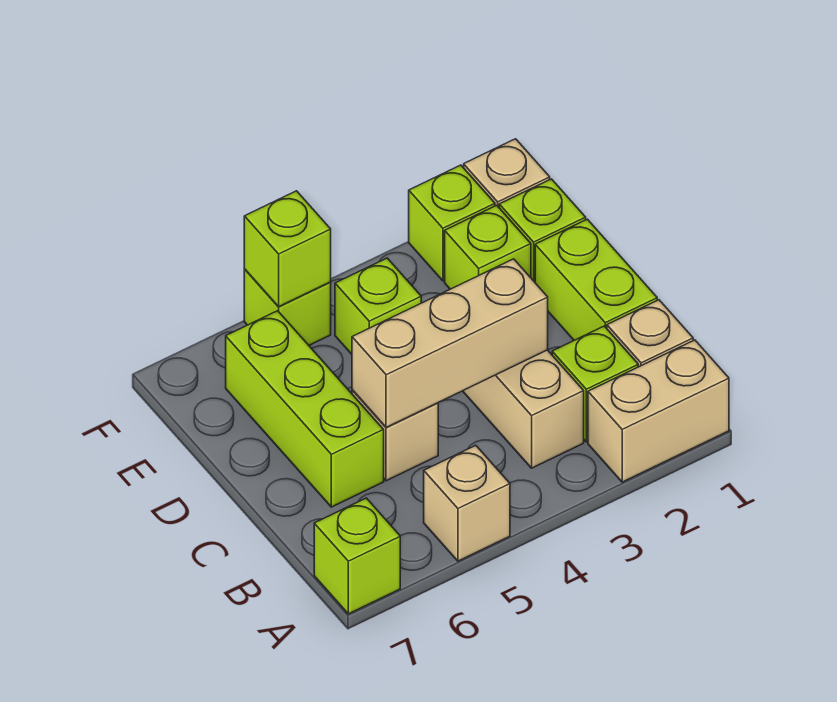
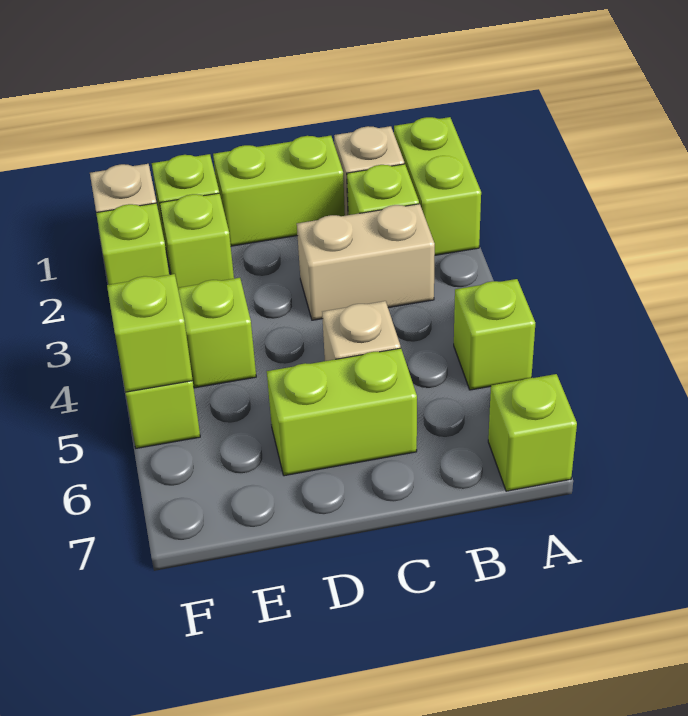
tan brick A1:A2 level 1 -> lime brick A1:A2 level 1
tan brick A5 level 1 -> lime brick A5 level 1
tan brick C3:C5 level 2 -> none
lime brick C6:E6 level 1 -> lime brick C6:D6 level 1

